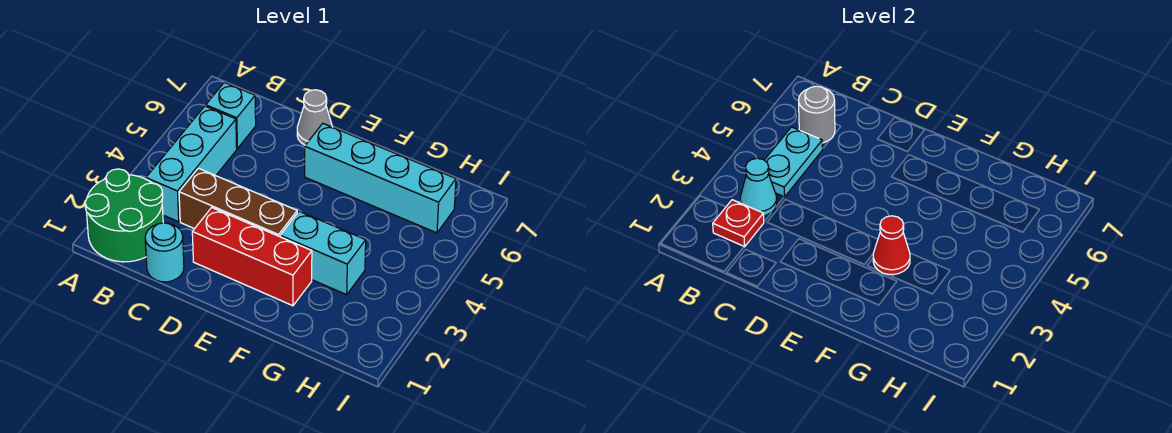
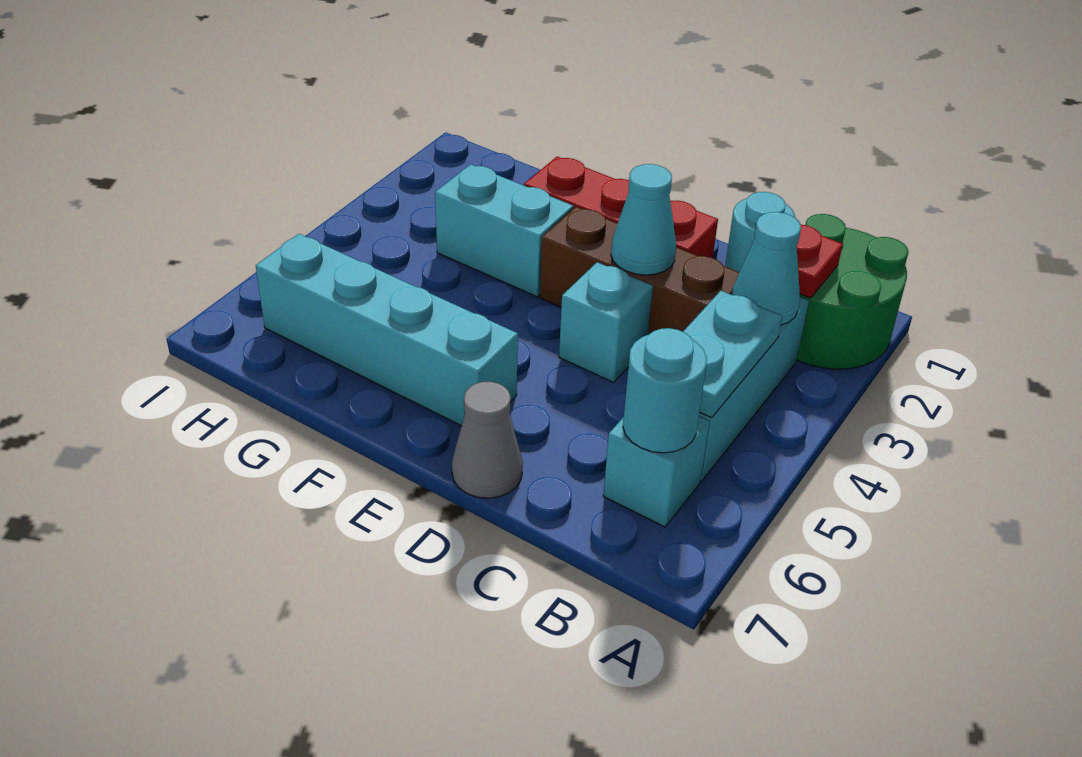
grey round brick B6 level 2 -> cyan round brick B6 level 2
none -> cyan cone D3 level 2
none -> cyan brick D4 level 1
red cone F3 level 2 -> none

